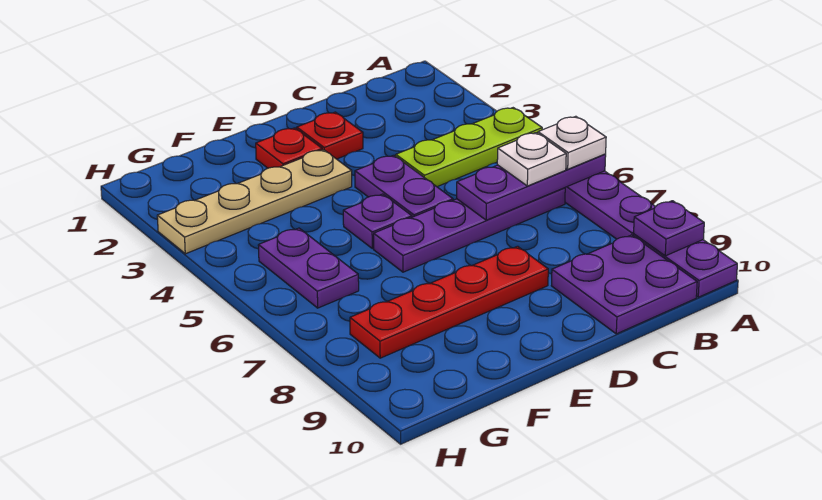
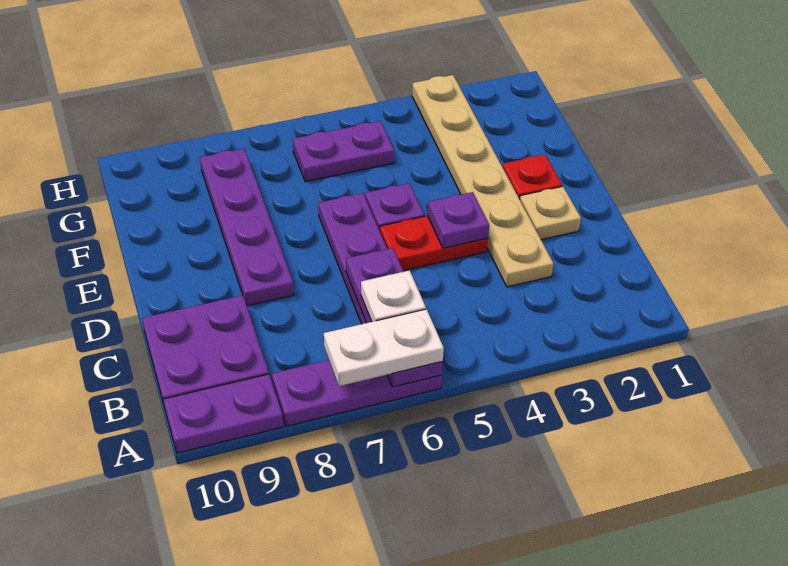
lime plate A4:C4 level 1 -> none
white plate A6 level 3 -> white plate A6:A7 level 3
purple plate A9 level 2 -> purple plate D4 level 2
red plate D2 level 1 -> tan plate D2 level 1
purple plate D4:D5 level 1 -> red plate D4:D5 level 1
red plate D8:G8 level 1 -> purple plate D8:G8 level 1
tan plate E3:H3 level 1 -> tan plate C3:H3 level 1

